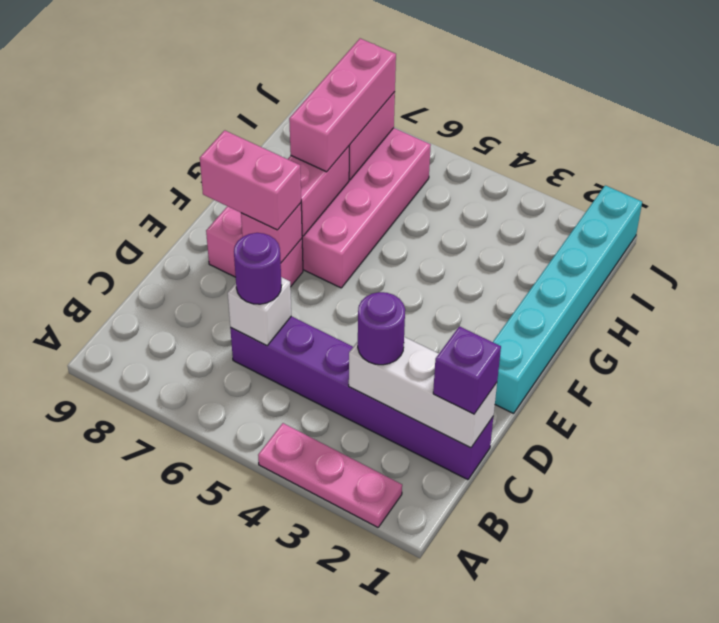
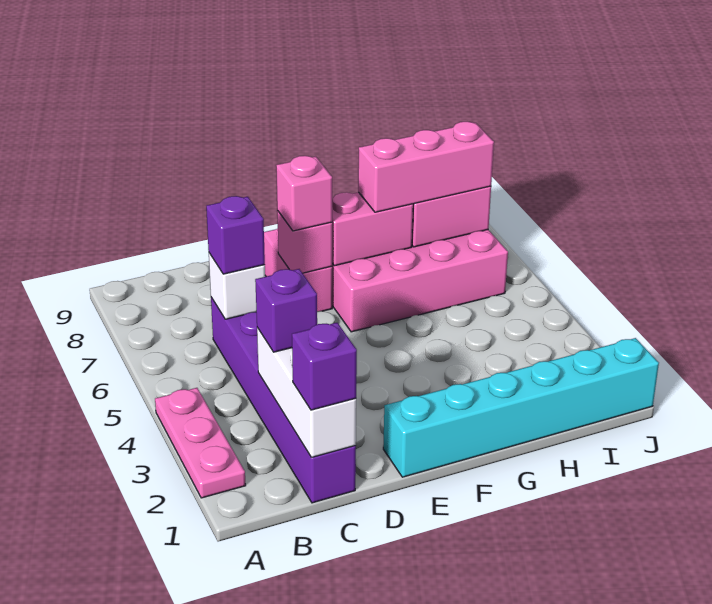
purple round brick C3 level 3 -> purple brick C3 level 3
purple round brick C6 level 3 -> purple brick C6 level 3
pink brick E7:E8 level 3 -> pink brick E7 level 3

